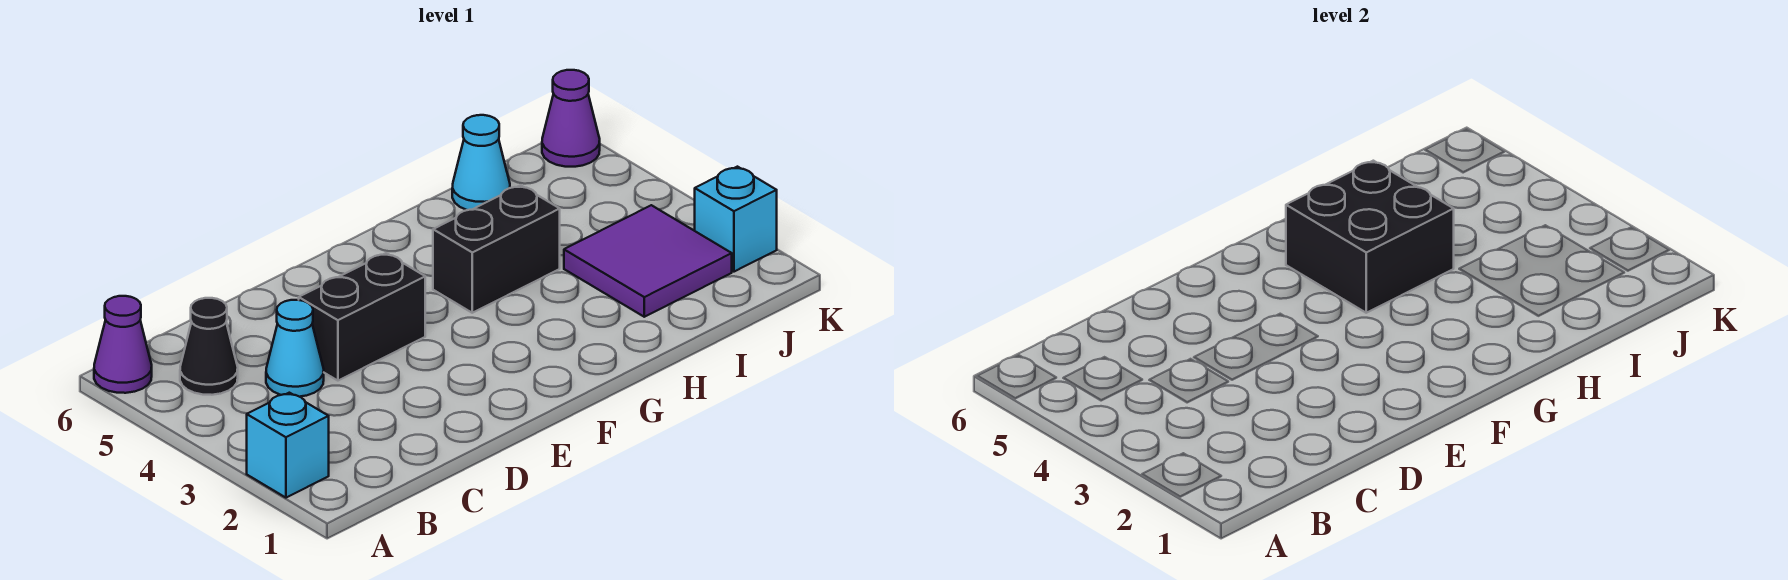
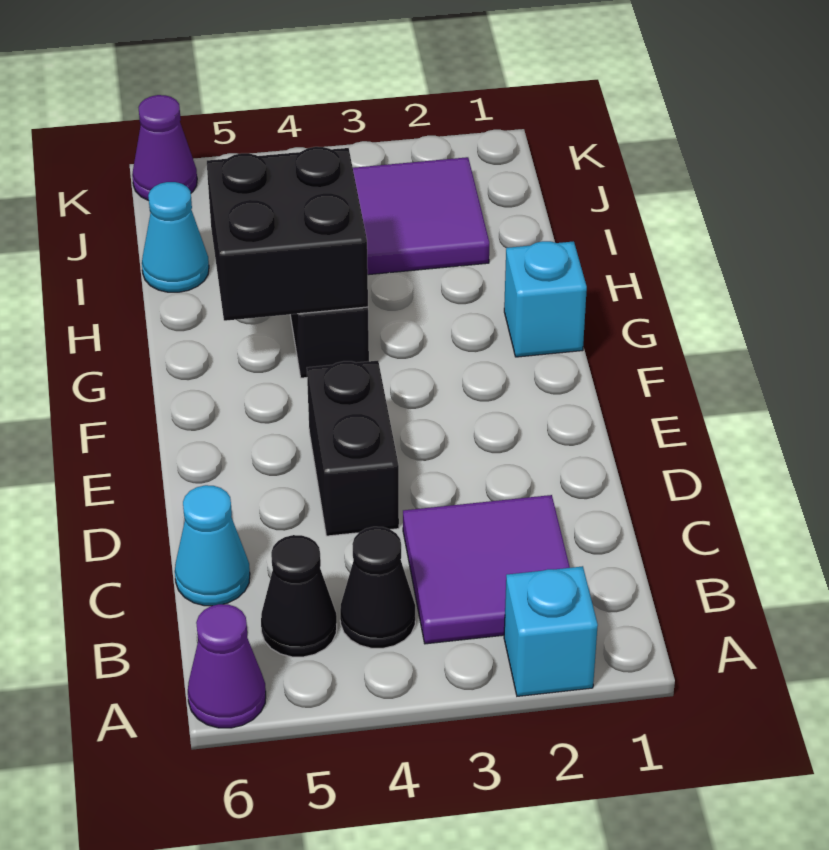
none -> purple tile B2:C3 level 1
none -> black cone B4 level 1
cyan cone C4 level 1 -> cyan cone C6 level 1
cyan brick K2 level 1 -> cyan brick G1 level 1

